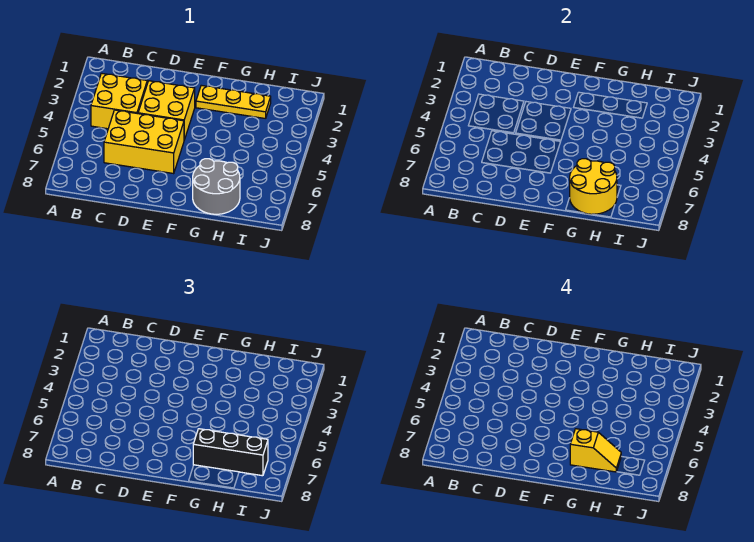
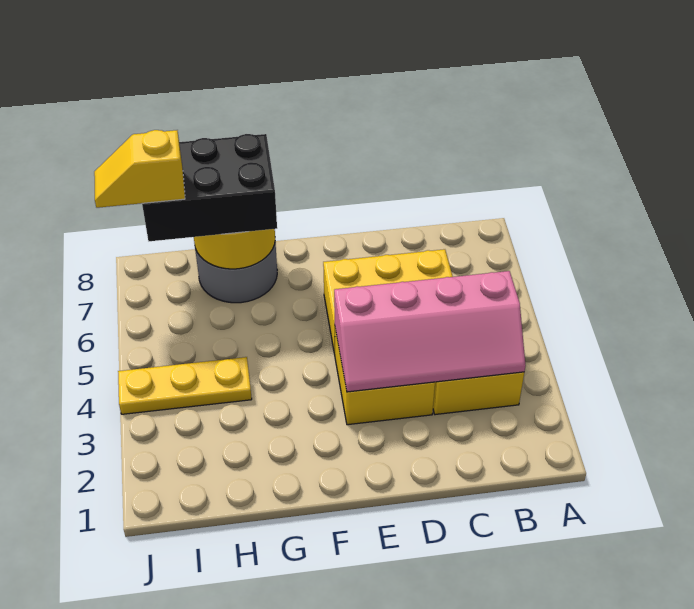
none -> pink slope B3:E4 level 2 top 4
yellow plate F2:H2 level 1 -> yellow plate H4:J4 level 1
black brick G7:I7 level 3 -> black brick G7:I8 level 3
yellow slope G7:H7 level 4 top G -> yellow slope I7:J7 level 4 top I

